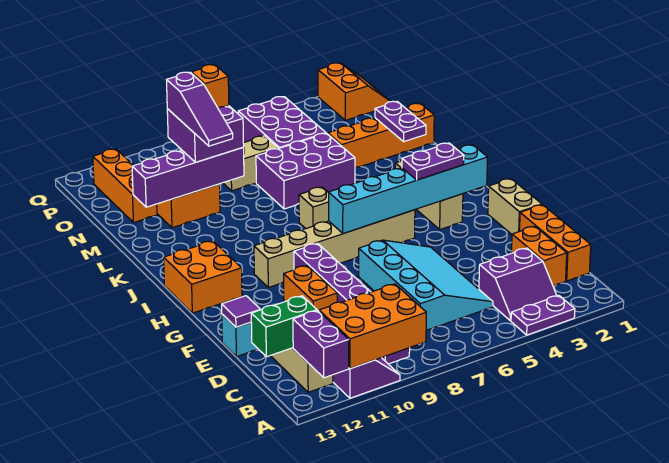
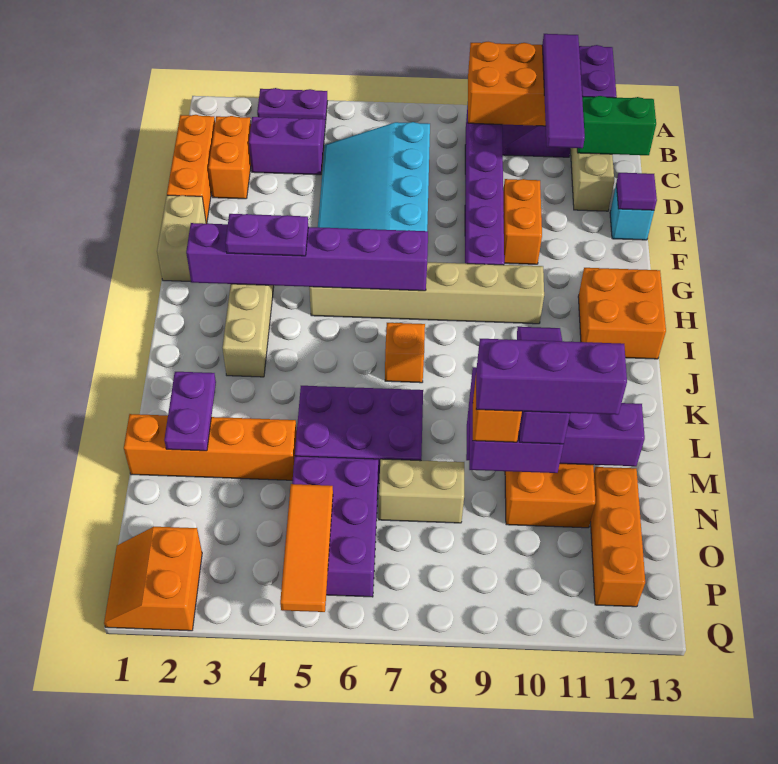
none -> purple tile A11:D11 level 3
cyan brick H2:H7 level 2 -> purple brick H2:H7 level 2
tan brick J7 level 1 -> orange brick J7 level 1
none -> purple brick N9:N11 level 5
none -> orange tile O5:Q5 level 2

